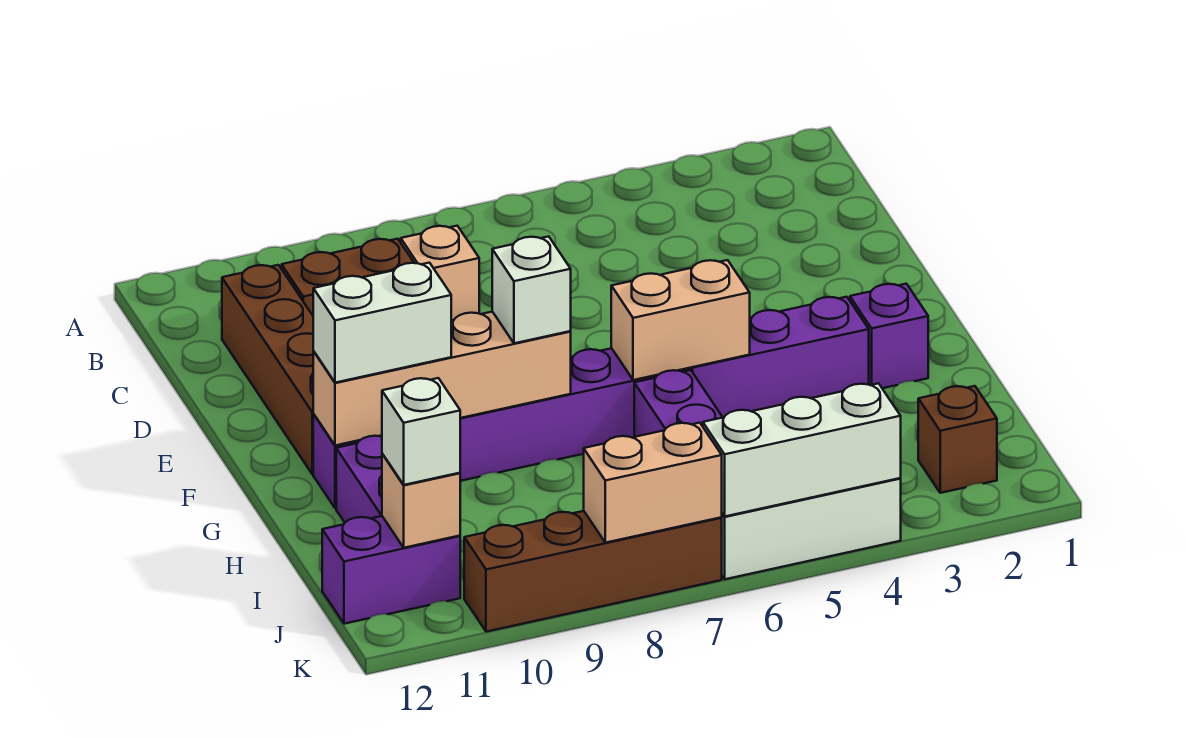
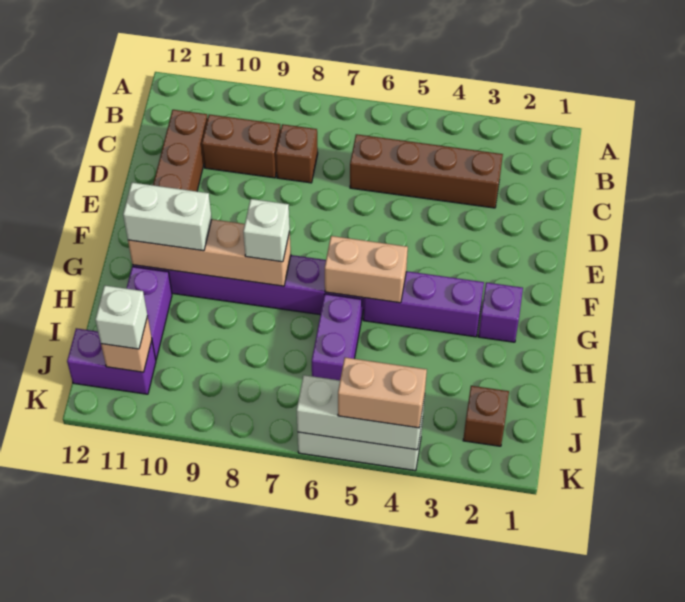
tan brick C8 level 1 -> brown brick C8 level 1
brown brick K7:K10 level 1 -> brown brick C3:C6 level 1
tan brick K7:K8 level 2 -> tan brick K4:K5 level 3

